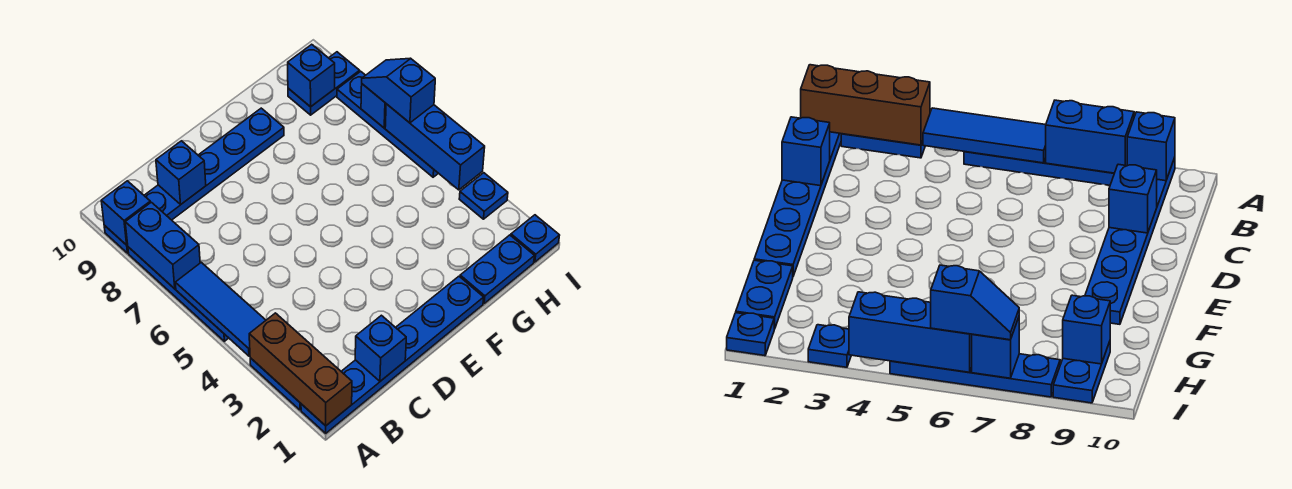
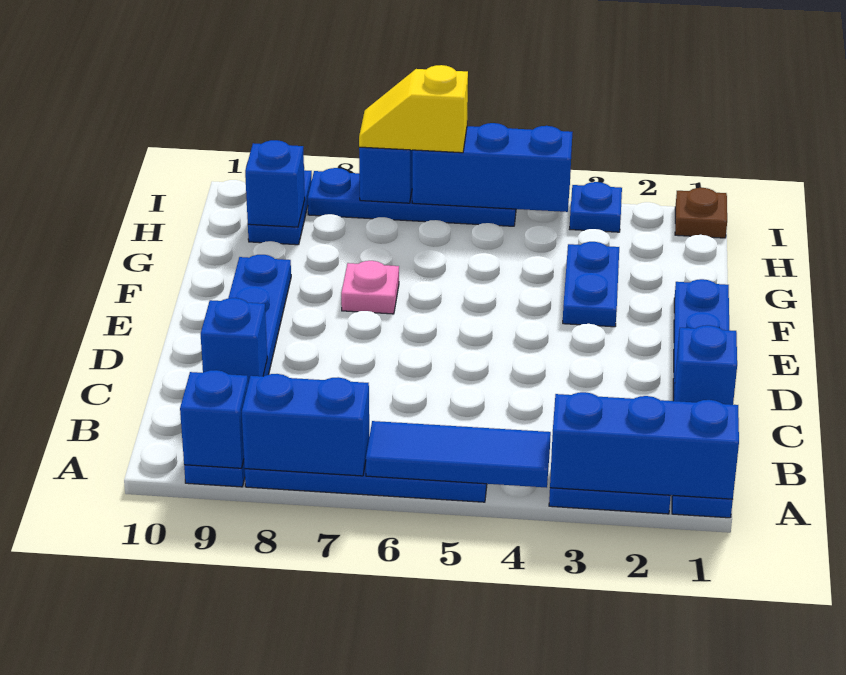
brown brick A1:A3 level 2 -> blue brick A1:A3 level 2
none -> pink plate F7 level 1
blue plate G1:H1 level 1 -> blue plate F3:G3 level 1
blue plate I1 level 1 -> brown plate I1 level 1
blue slope I6:I7 level 3 top 6 -> yellow slope I6:I7 level 3 top 6

